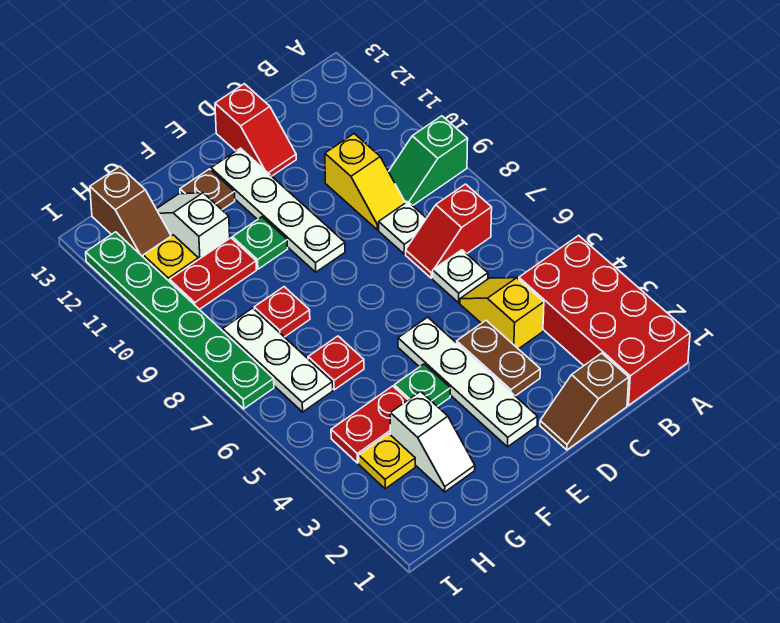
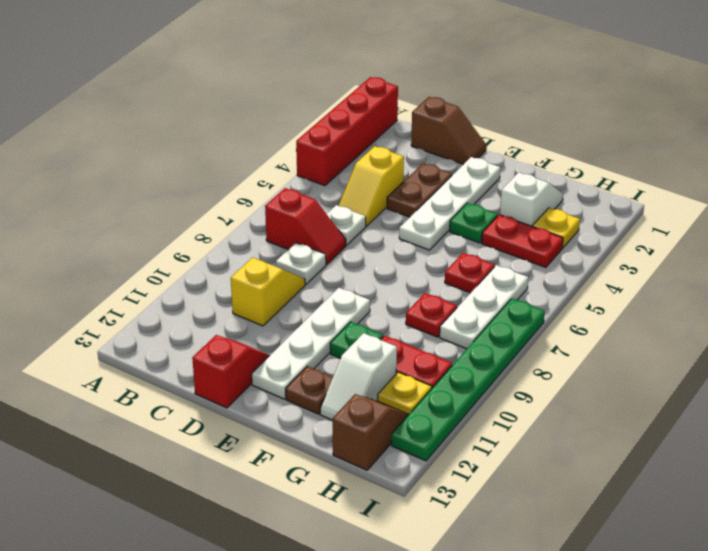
red brick A1:B4 level 1 -> red brick A1:A4 level 1
green slope A9:B9 level 1 top A -> none

